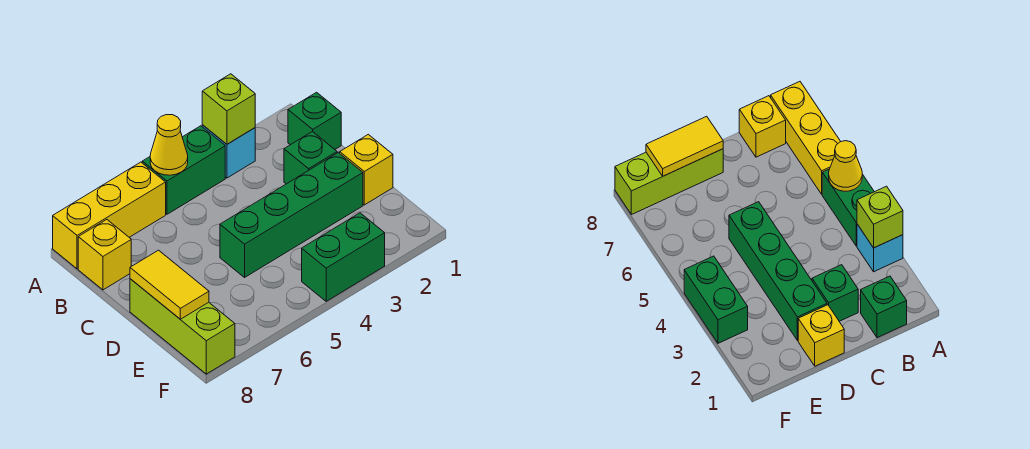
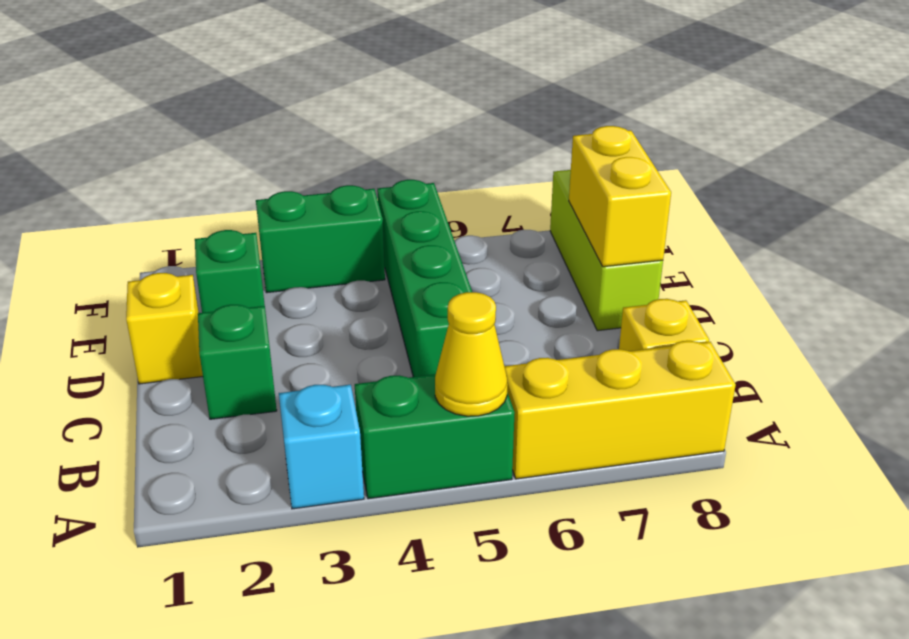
lime brick A3 level 2 -> none
green brick B1 level 1 -> green brick E2 level 1
green brick D2:D5 level 1 -> green brick C5:F5 level 1
yellow tile D8:E8 level 2 -> yellow brick D8:E8 level 2

